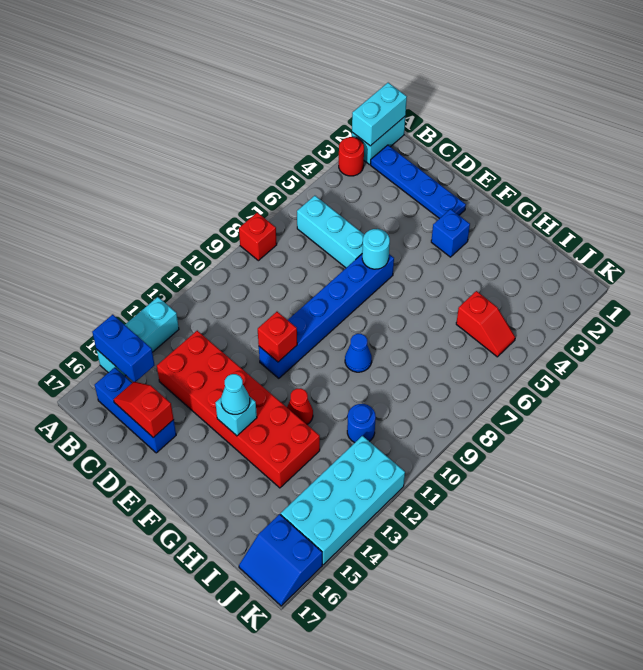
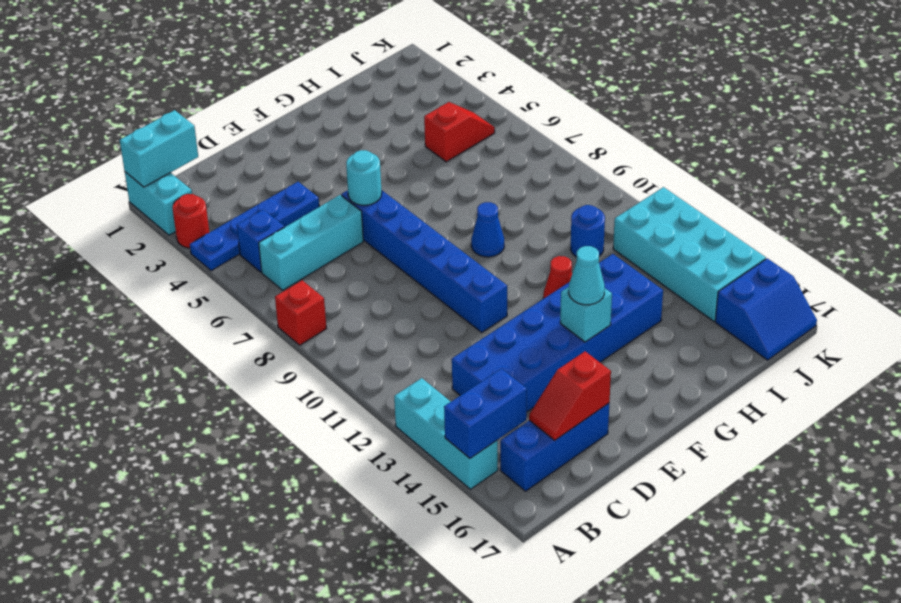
cyan brick A1:A2 level 2 -> cyan brick A1:B1 level 2
blue plate B2:E2 level 1 -> blue plate A4:D4 level 1
red brick C13:H14 level 1 -> blue brick C13:H14 level 1
red brick E11 level 2 -> none
blue brick F3 level 1 -> blue brick B5 level 1

